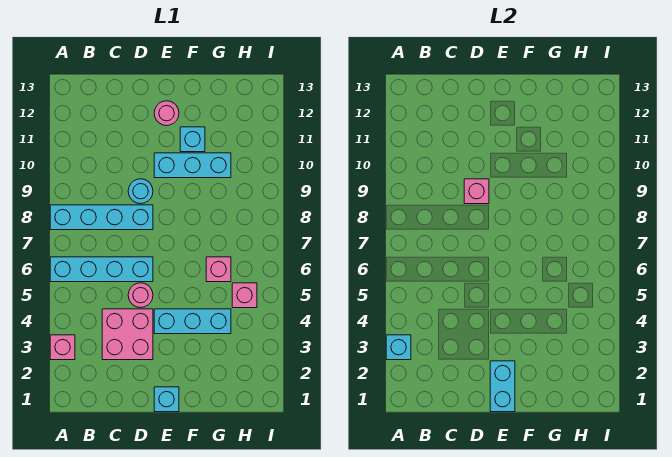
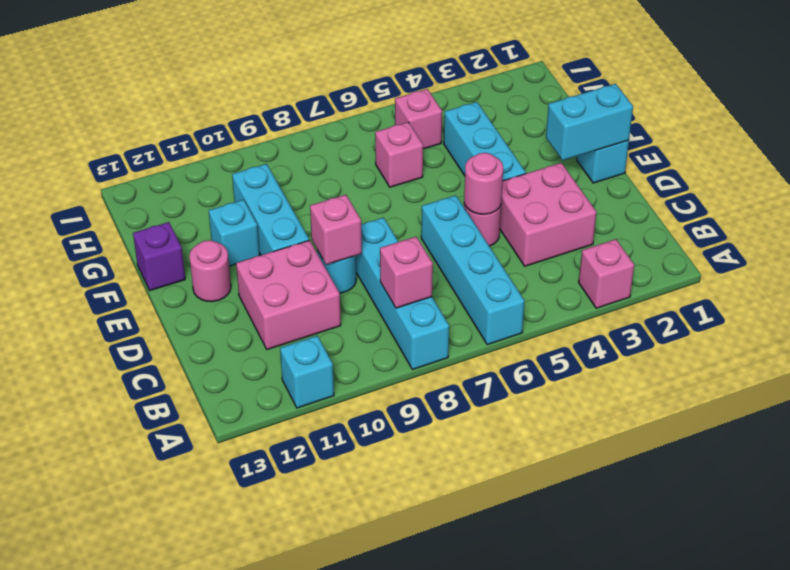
cyan brick A3 level 2 -> cyan brick A11 level 1
none -> pink brick B8 level 2
none -> pink brick C10:D11 level 1
none -> pink round brick D5 level 2
none -> purple brick F13 level 1

